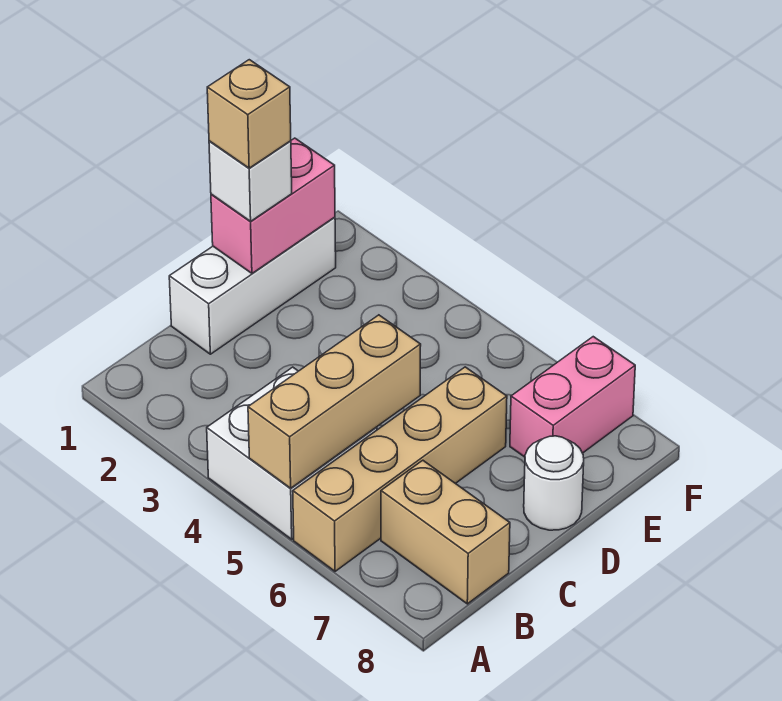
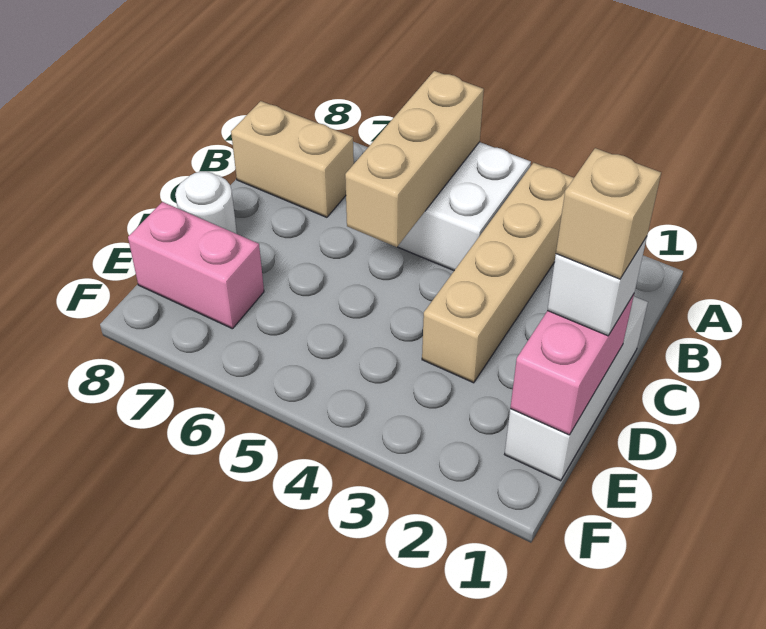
tan brick A6:D6 level 1 -> tan brick A3:D3 level 1
pink brick E7:F7 level 1 -> pink brick E7:E8 level 1

